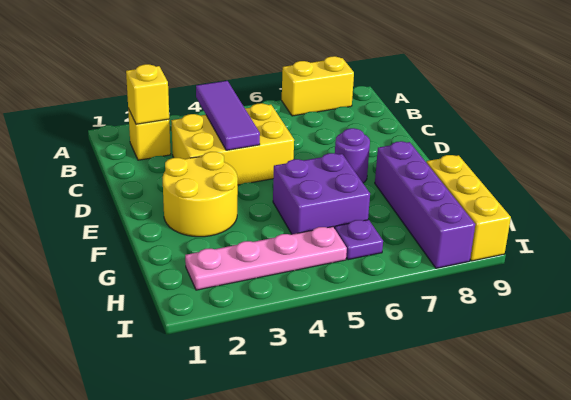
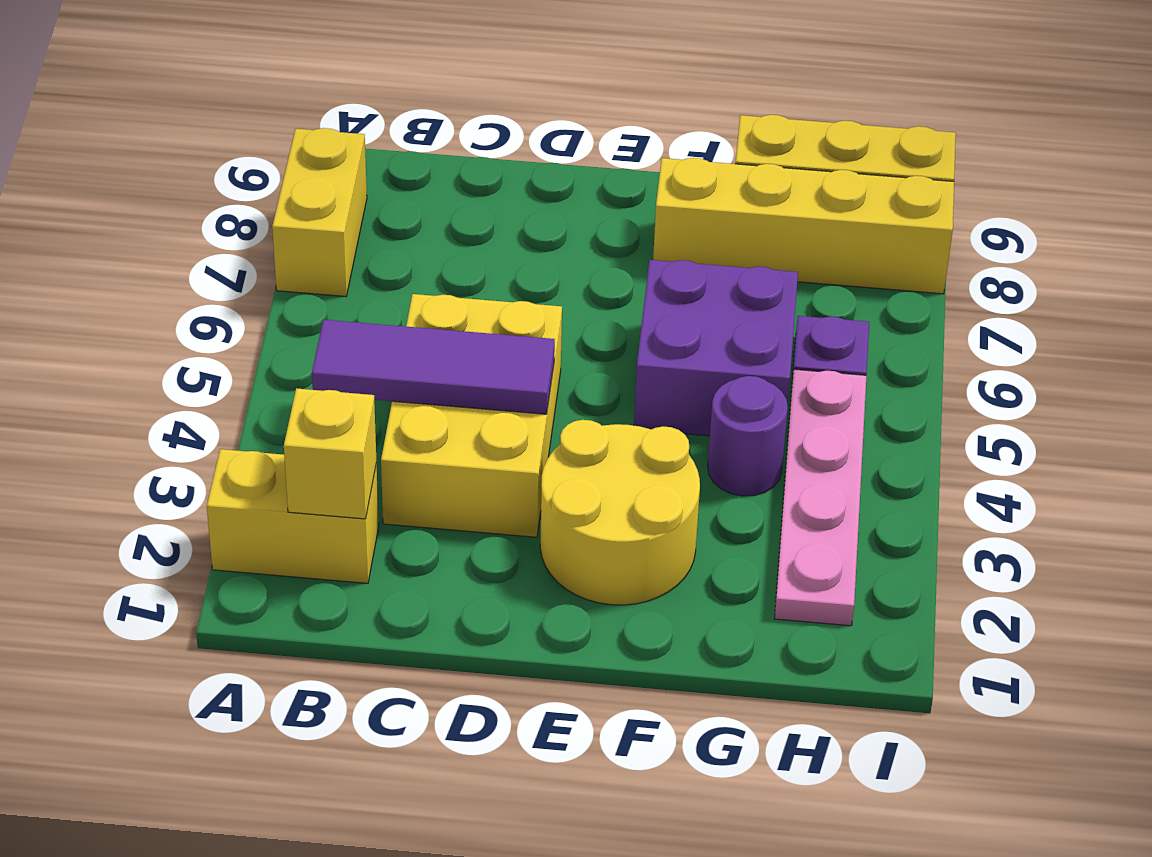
yellow brick B2 level 1 -> yellow brick A2:B2 level 1
purple round brick E7 level 1 -> purple round brick G4 level 1
purple brick F8:I8 level 1 -> yellow brick F8:I8 level 1

